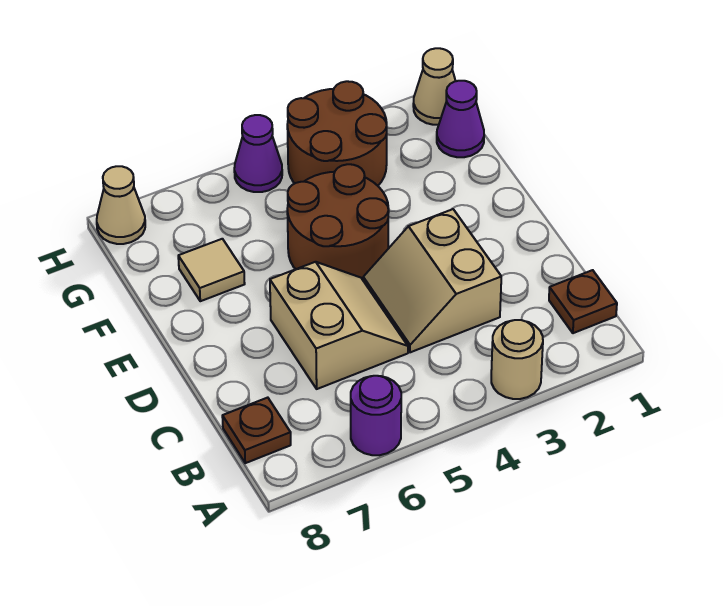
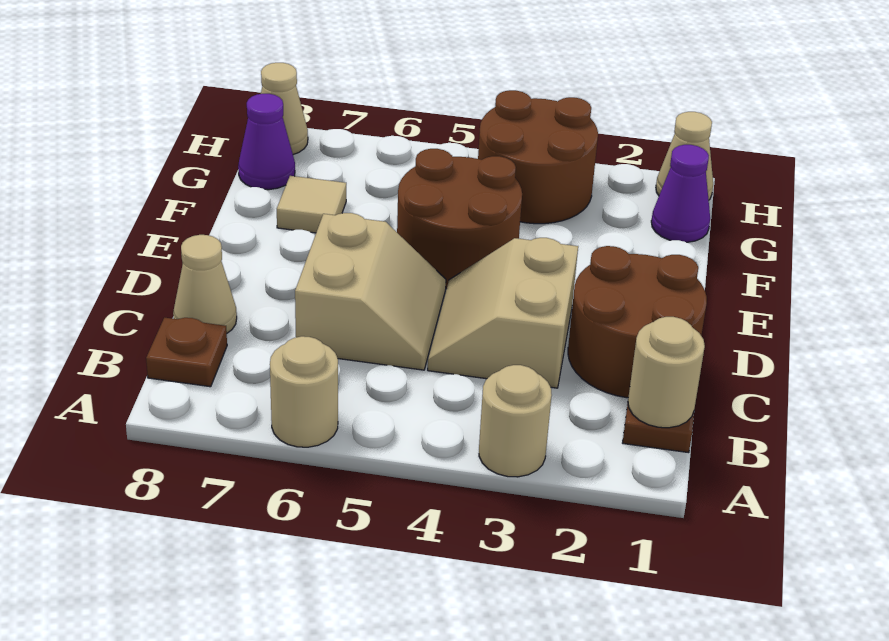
purple round brick A6 level 1 -> tan round brick A6 level 1
none -> tan round brick B1 level 2
none -> brown round brick C1:D2 level 1
none -> tan cone C8 level 1
purple cone H5 level 1 -> purple cone G8 level 1

